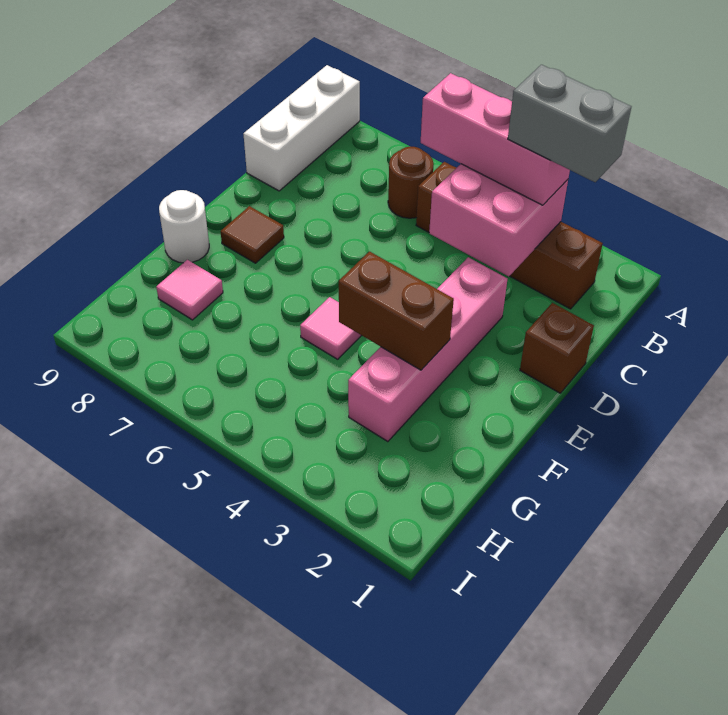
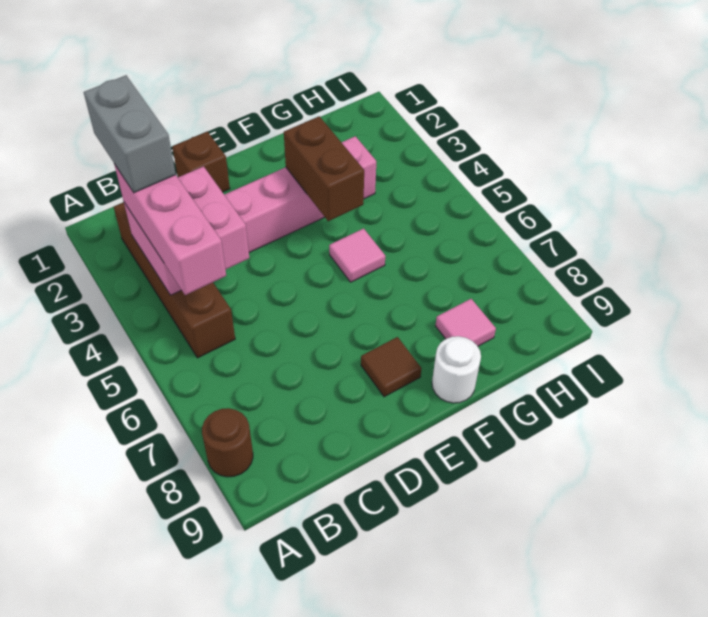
white brick A9:C9 level 1 -> none
brown round brick B6 level 1 -> brown round brick A8 level 1

